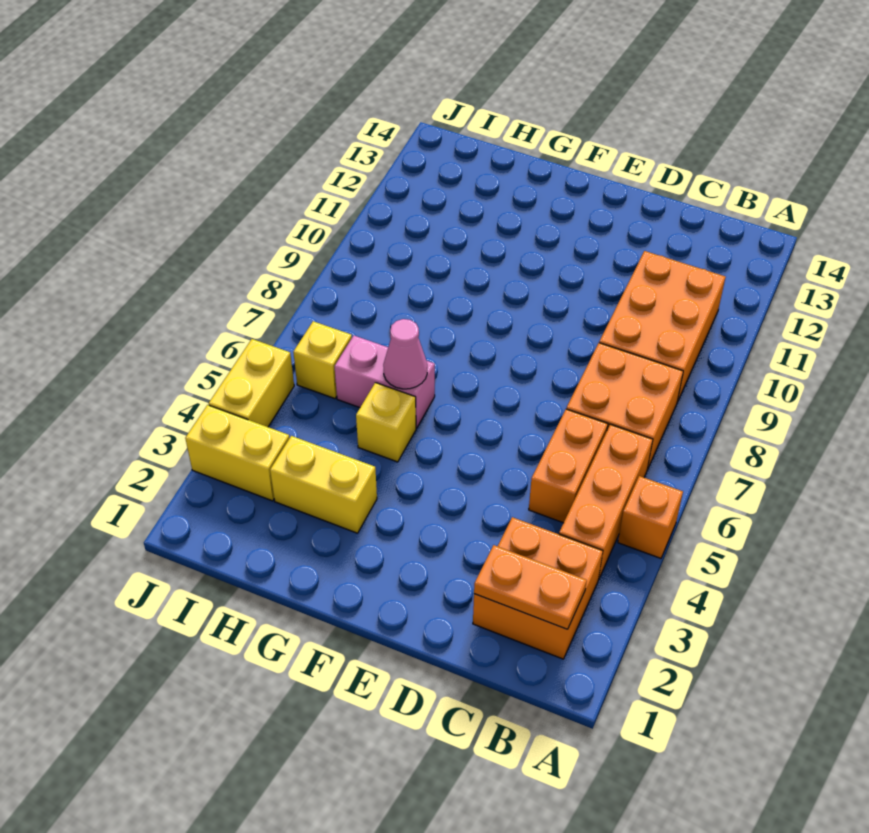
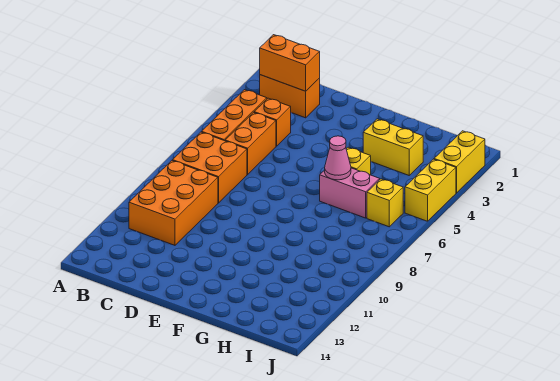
orange brick A5 level 1 -> orange brick C4 level 1
orange brick B2:C3 level 1 -> orange brick B2:C2 level 1
orange plate B2:C2 level 2 -> orange brick B2:C2 level 2
yellow brick I3:J3 level 1 -> yellow brick J2:J3 level 1

